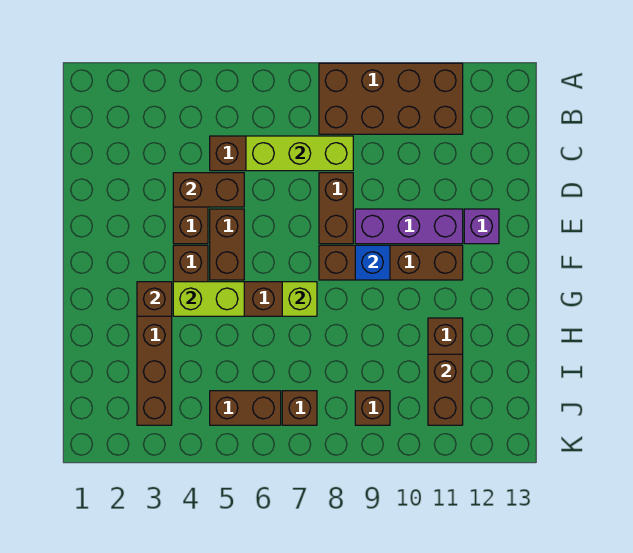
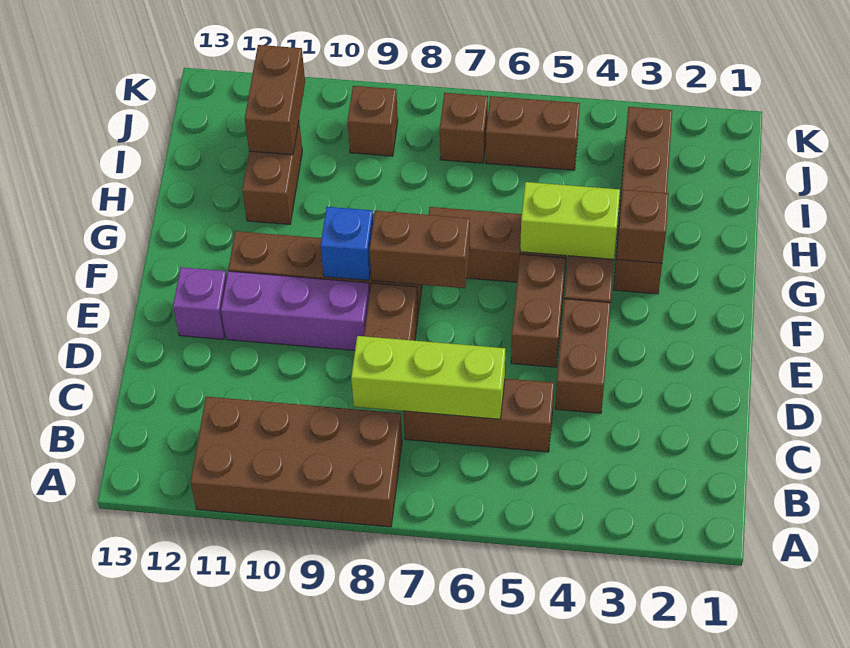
brown brick D4:D5 level 2 -> brown brick F7:F8 level 2
lime brick G7 level 2 -> none

